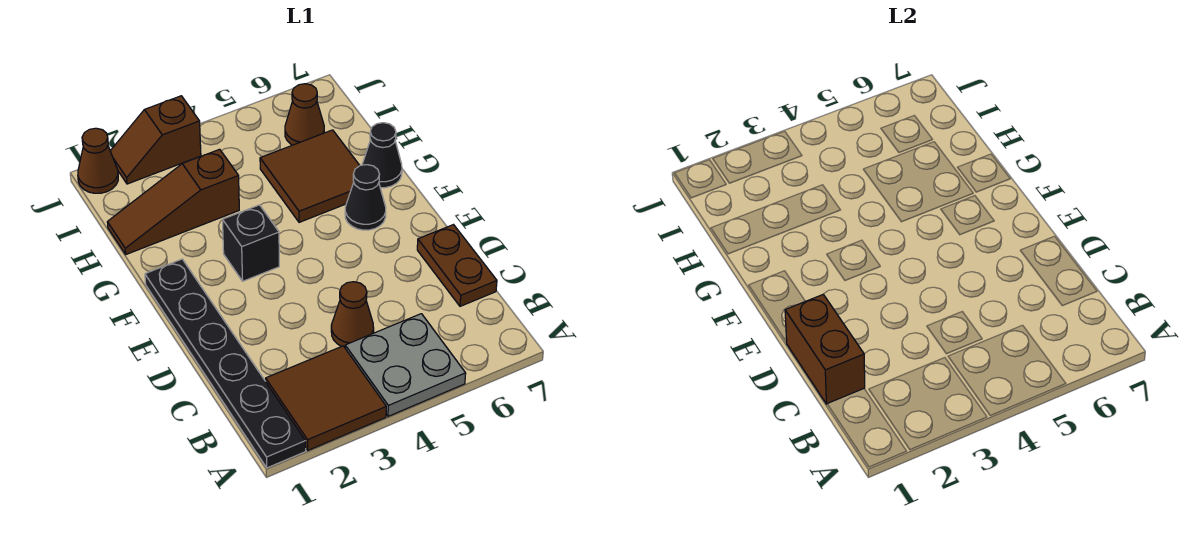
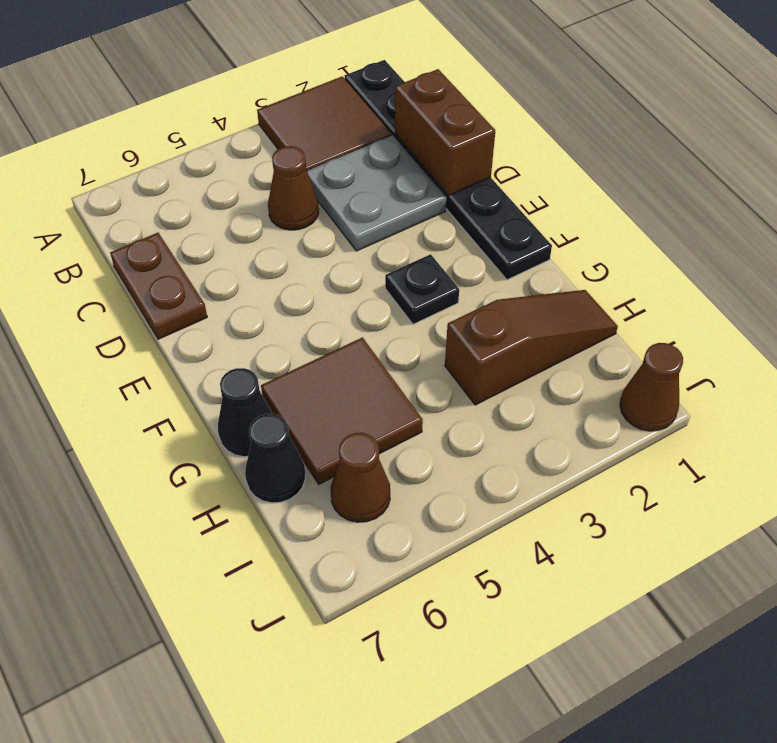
grey plate A4:B5 level 1 -> grey plate C2:D3 level 1
black brick F3 level 1 -> black plate F3 level 1
black cone F6 level 1 -> black cone H7 level 1
brown slope J2:J3 level 1 top 3 -> none

